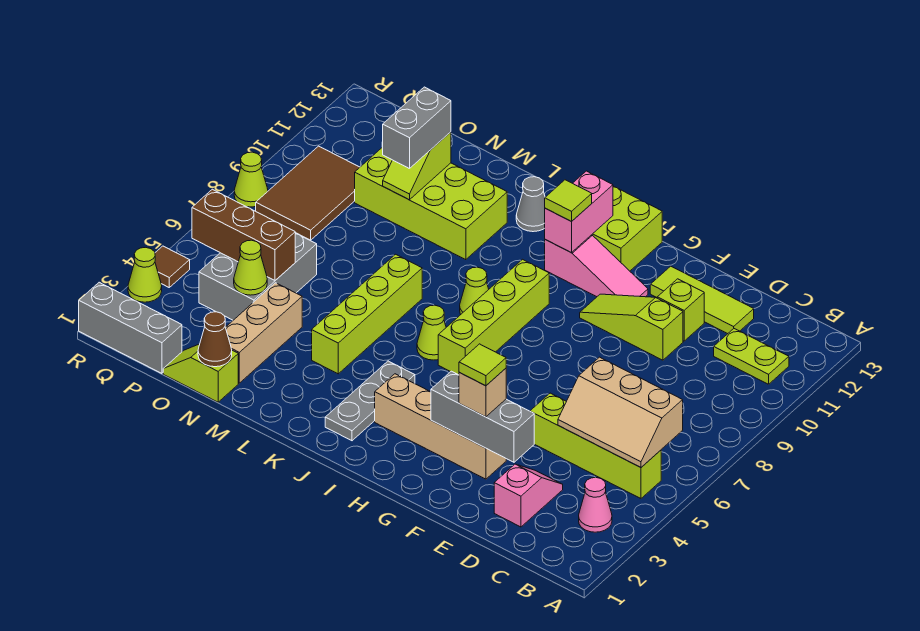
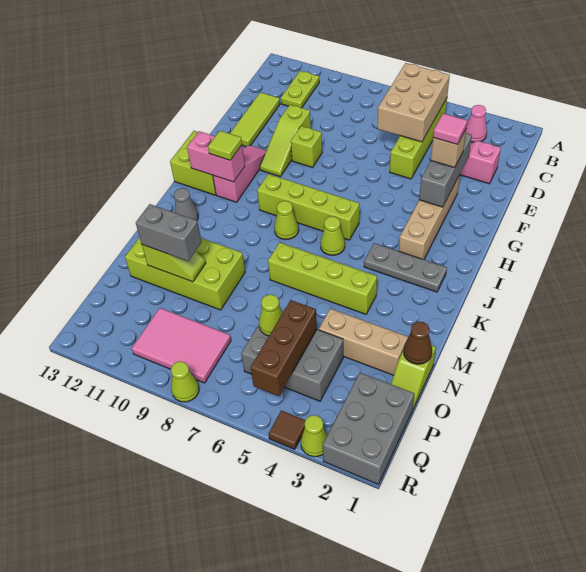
tan slope B5:D6 level 2 top 6 -> tan brick B5:D6 level 2
lime brick E11 level 1 -> lime brick F9 level 1
lime tile F3 level 4 -> pink tile F3 level 4
lime brick L10:O11 level 1 -> lime brick M9:N12 level 1
lime cone O4 level 2 -> lime cone O6 level 2
grey brick P1:R1 level 1 -> grey brick P1:R2 level 1
brown tile P8:Q10 level 1 -> pink tile P8:Q10 level 1

